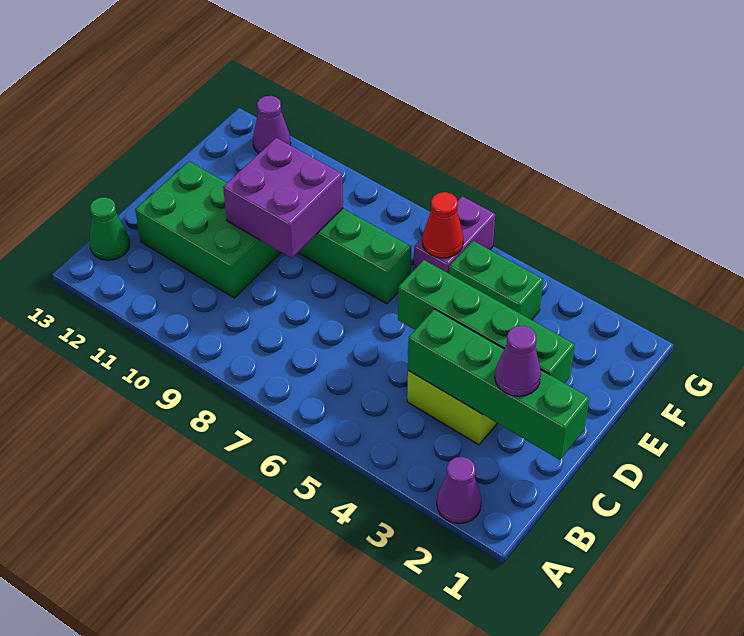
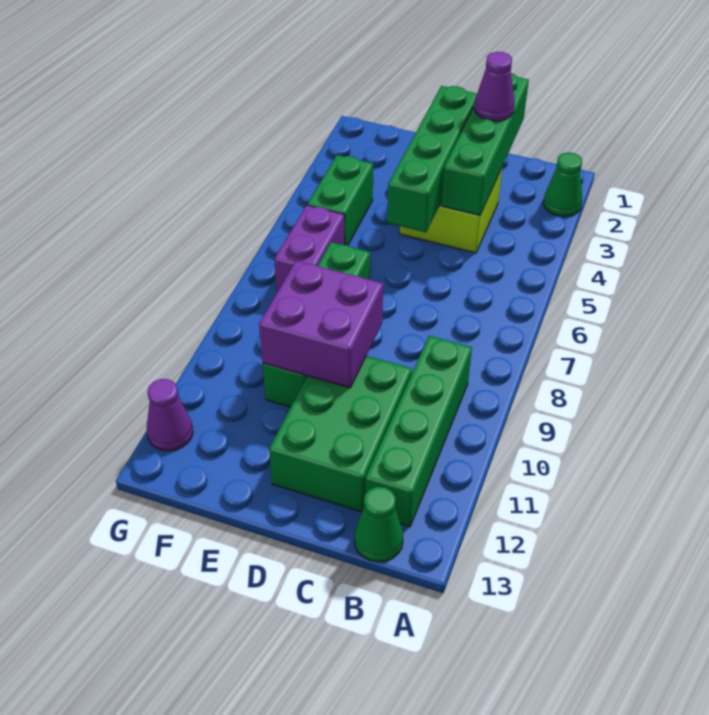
purple cone A2 level 1 -> green cone A2 level 1
none -> green brick B9:B12 level 1
purple brick F6:G6 level 1 -> purple brick F6:F7 level 1
red cone F6 level 2 -> none

